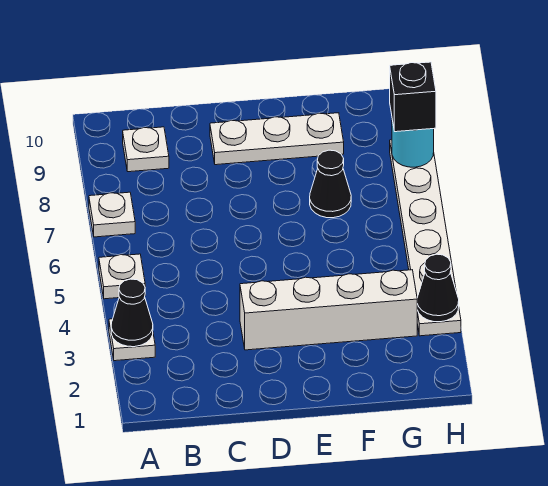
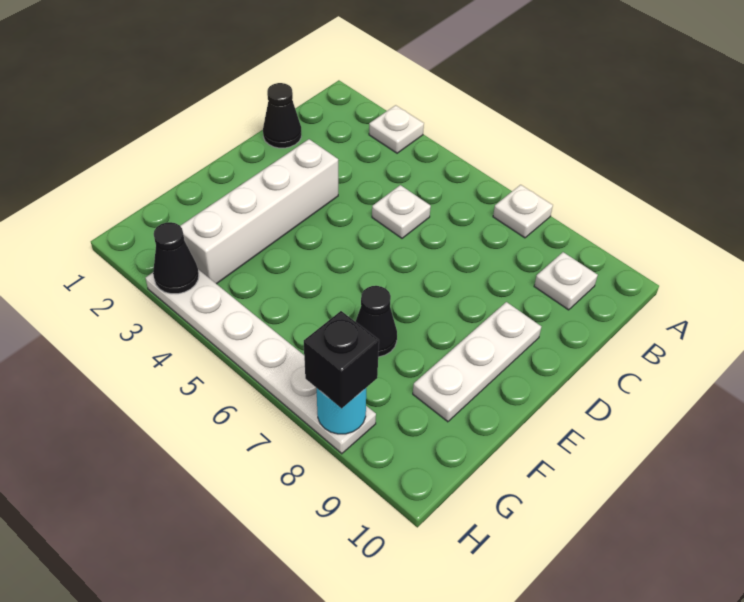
black cone A3 level 2 -> black cone C1 level 1
white plate A5 level 1 -> white plate C5 level 1

